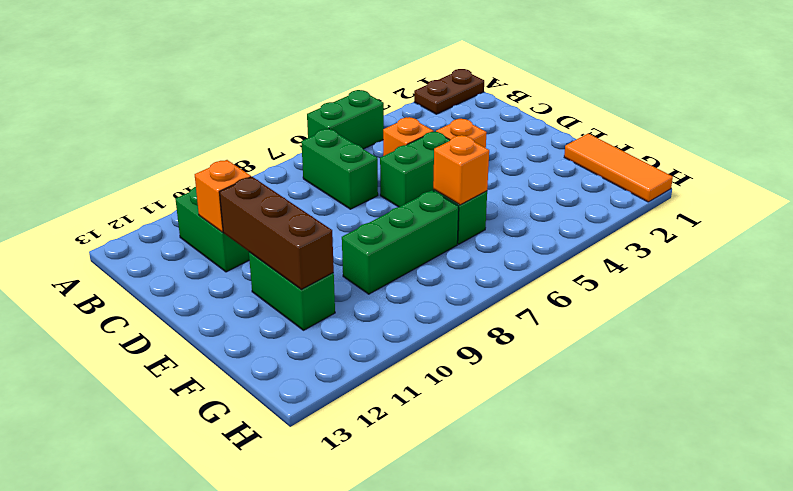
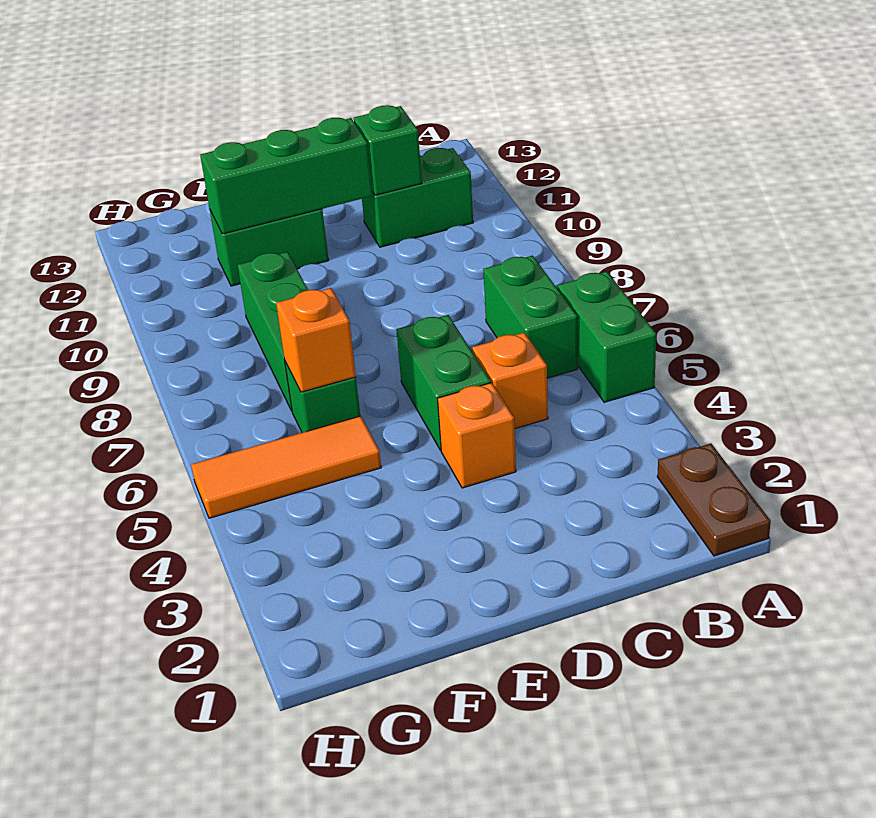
green brick B7:C7 level 1 -> green brick B6:B7 level 1
orange brick C11 level 2 -> green brick C11 level 2
brown brick D11:F11 level 2 -> green brick D11:F11 level 2
orange tile F1:H1 level 1 -> orange tile F5:H5 level 1

